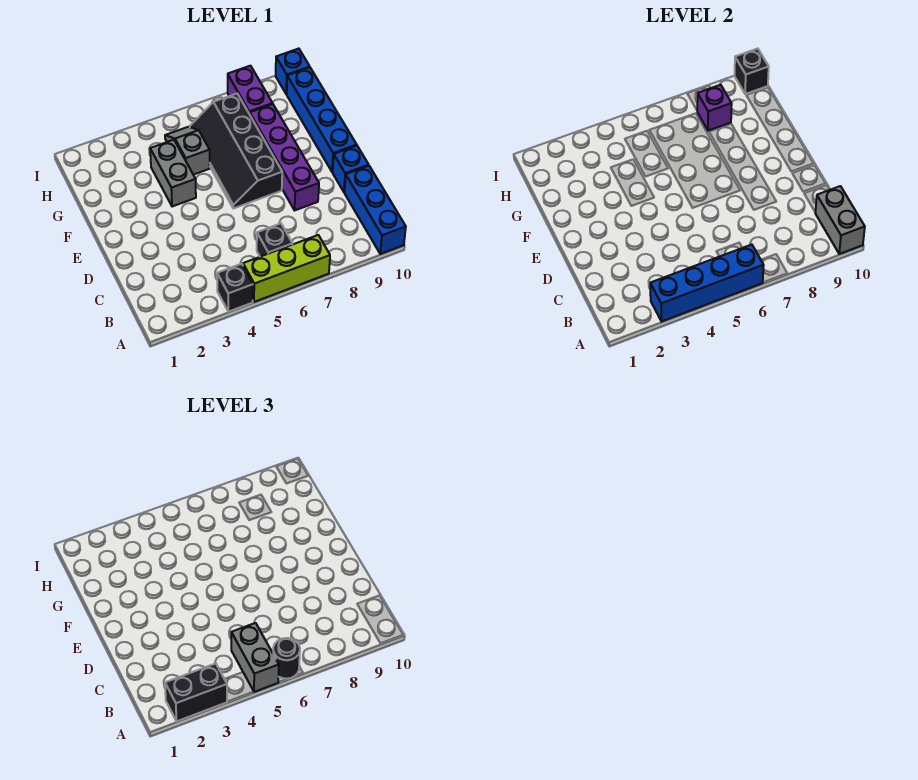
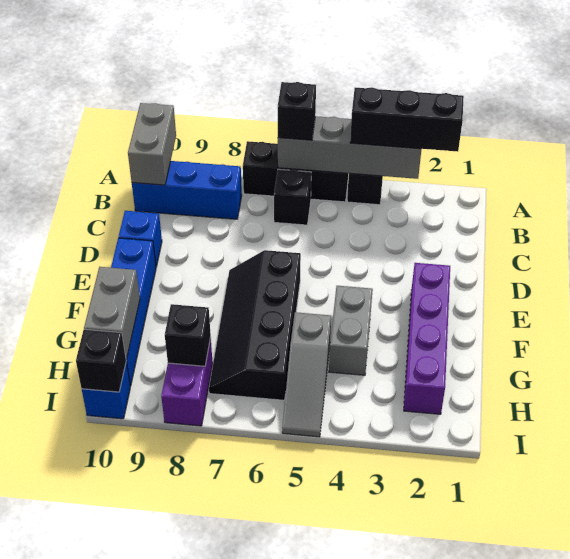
black brick A2:A3 level 3 -> black brick A2:A4 level 3
blue brick A3:A6 level 2 -> grey brick A3:A6 level 2
lime brick A5:A7 level 1 -> black brick A5:A7 level 1
grey brick A5:B5 level 3 -> grey brick G10:H10 level 2
black round brick A6 level 3 -> black brick A6 level 3
blue brick A10:C10 level 1 -> blue brick B8:B10 level 1
purple brick D8:G8 level 1 -> purple brick E2:H2 level 1
black slope E6:H7 level 1 top 7 -> black slope E6:H7 level 1 top 6
grey slope G5:H5 level 1 top G -> grey slope G5:I5 level 1 top G
purple brick H8 level 2 -> black brick H8 level 2

